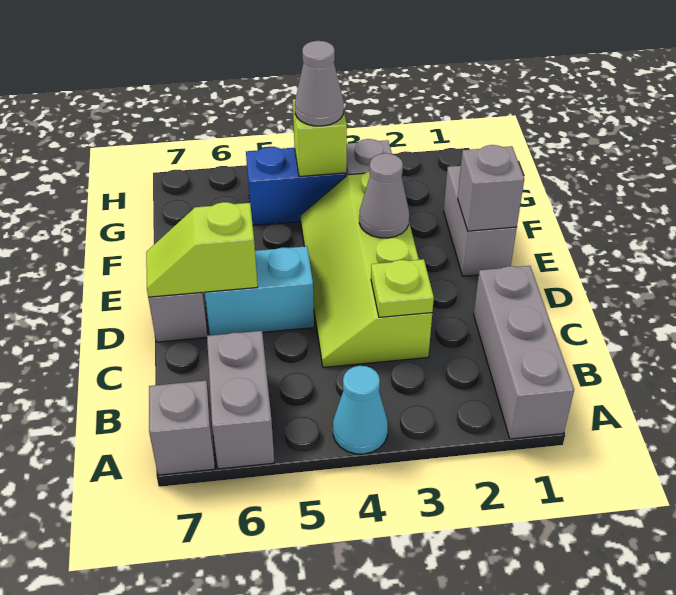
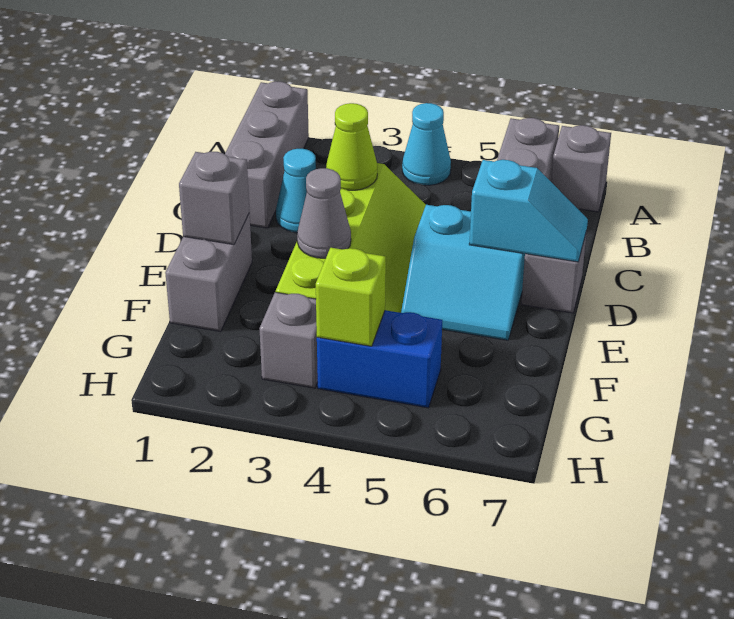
none -> cyan cone C2 level 1
lime plate C3 level 2 -> lime cone C3 level 2
lime slope D6:D7 level 2 top 6 -> cyan slope D6:D7 level 2 top 6
grey cone G4 level 3 -> none

